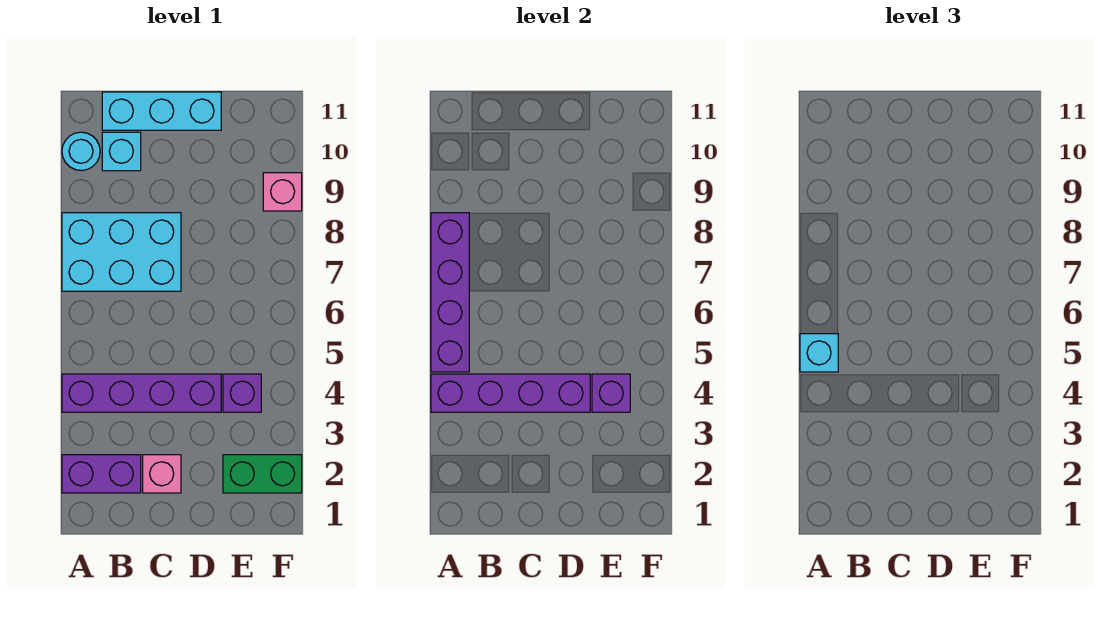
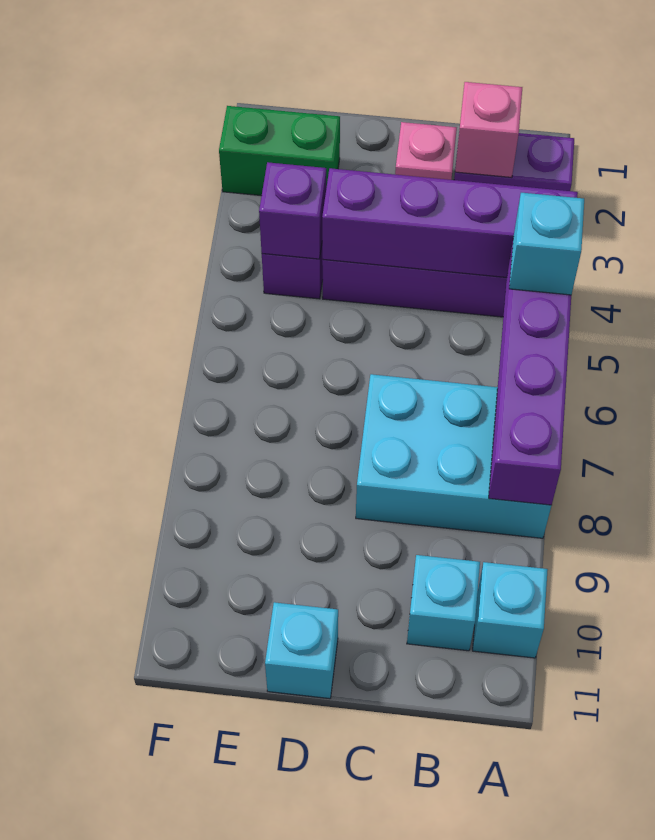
cyan round brick A10 level 1 -> cyan brick A10 level 1
cyan brick B11:D11 level 1 -> cyan brick D11 level 1
pink brick F9 level 1 -> pink brick B2 level 2

